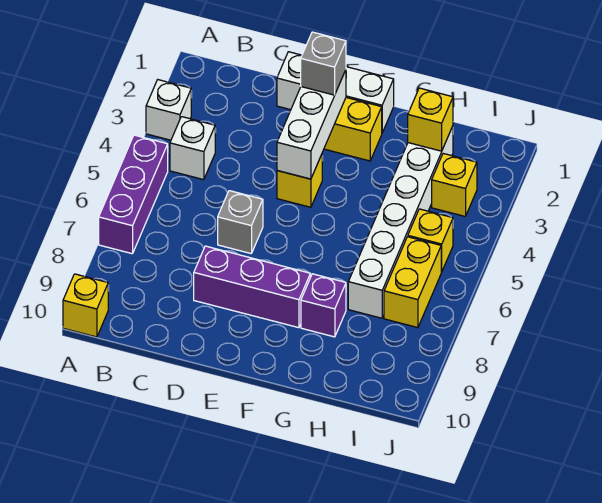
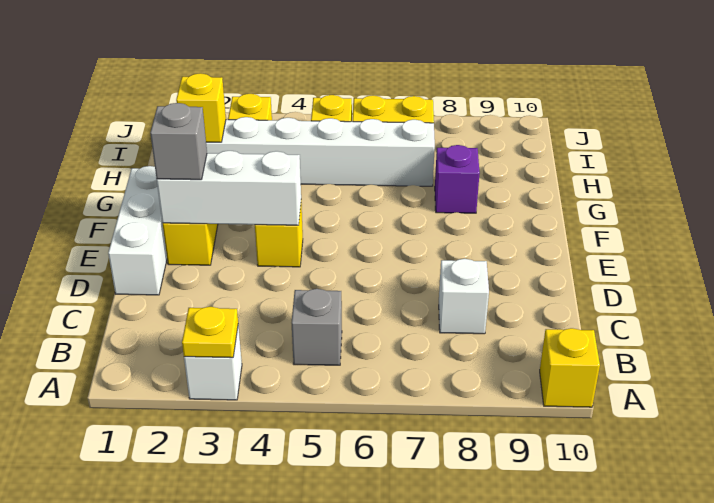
none -> yellow plate A3 level 2
purple brick A5:A7 level 1 -> none
white brick B4 level 1 -> white brick C8 level 1
grey brick D6 level 1 -> grey brick B5 level 1
purple brick D8:F8 level 1 -> none

